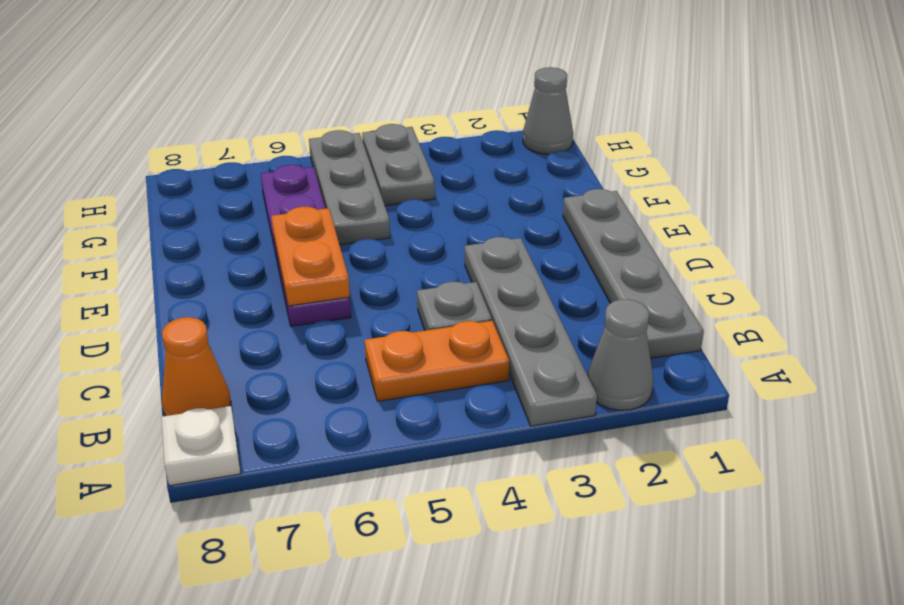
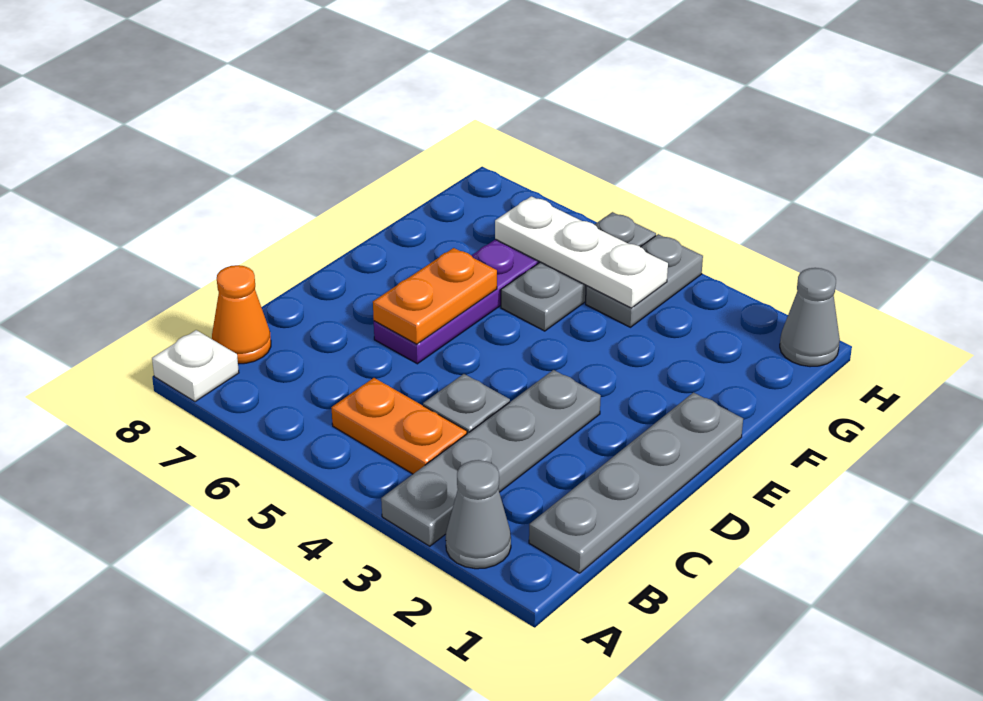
none -> white plate G4:G6 level 2

